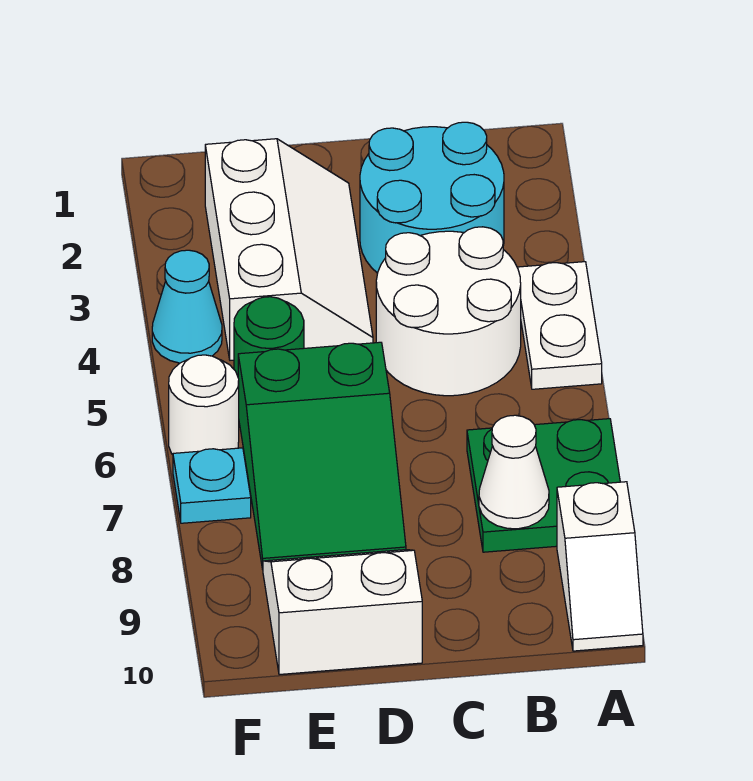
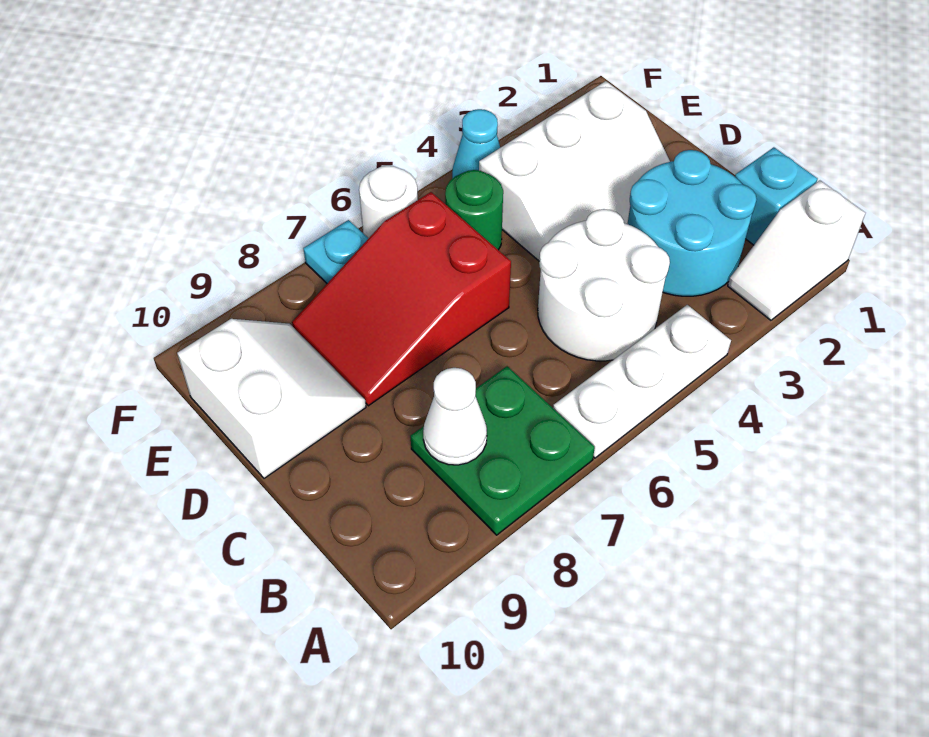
white plate A4:A5 level 1 -> white plate A4:A6 level 1
white slope A9:A10 level 1 top 9 -> white slope A1:A2 level 1 top 1
none -> cyan brick B1 level 1
green slope D6:E8 level 1 top 6 -> red slope D6:E8 level 1 top 6

